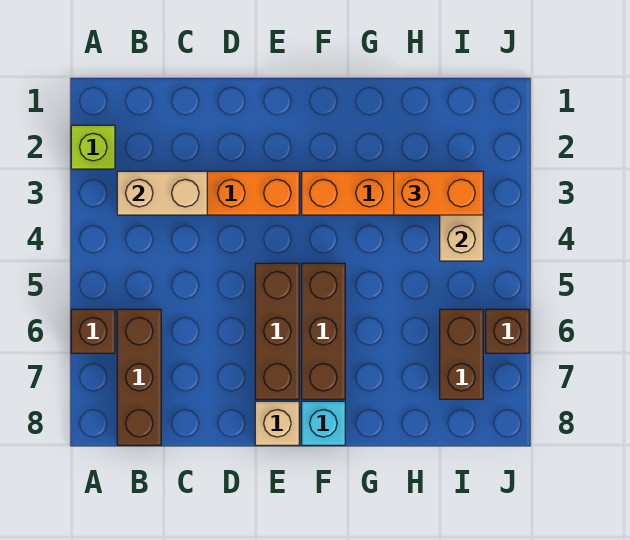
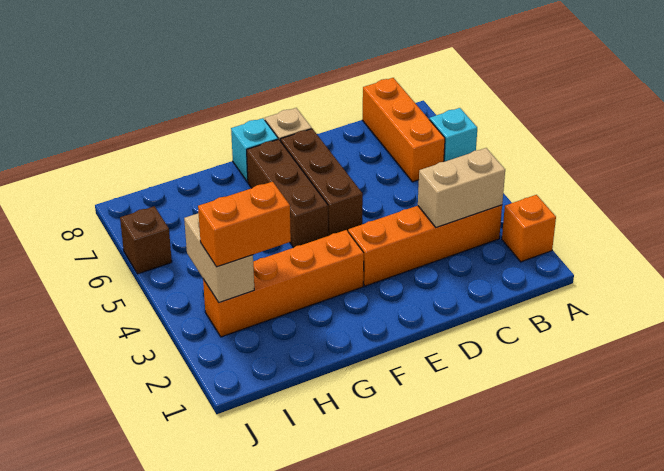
lime brick A2 level 1 -> orange brick A2 level 1
brown brick A6 level 1 -> cyan brick A6 level 1
brown brick B6:B8 level 1 -> orange brick B6:B8 level 1
brown brick I6:I7 level 1 -> none

